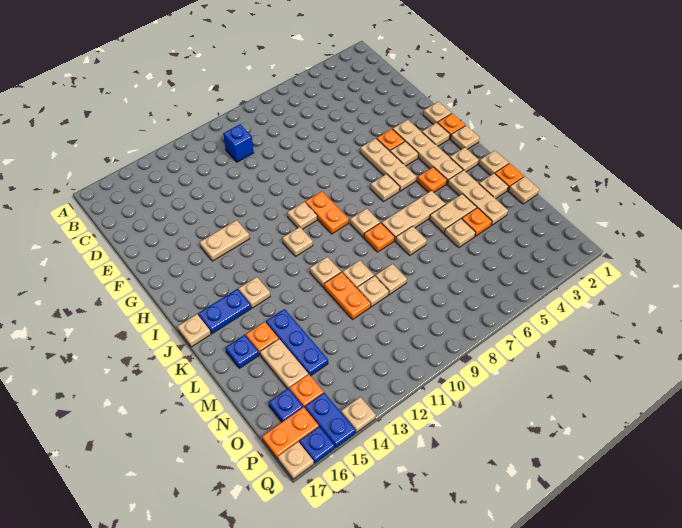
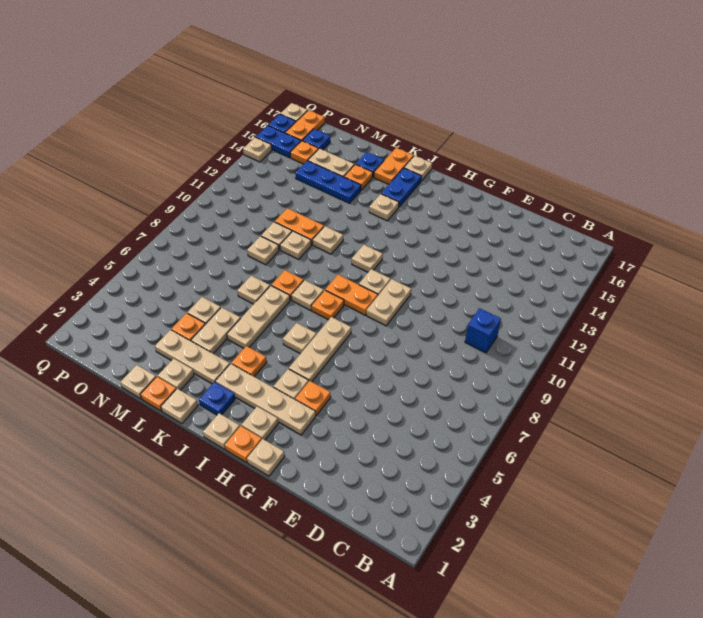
tan plate G5:I5 level 1 -> tan plate H5:H7 level 1
tan plate G13:G14 level 1 -> tan plate G9:G10 level 1
none -> orange plate I8 level 1
tan plate J2 level 1 -> blue plate J2 level 1
none -> orange plate K16:K17 level 1

